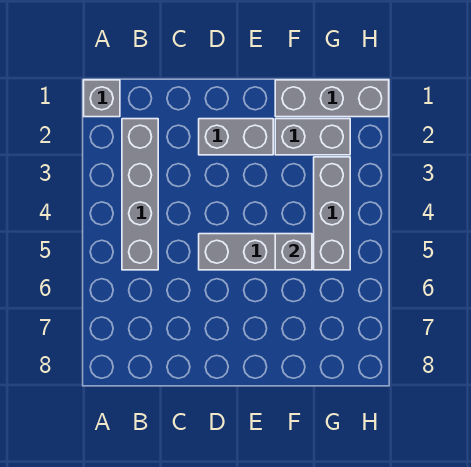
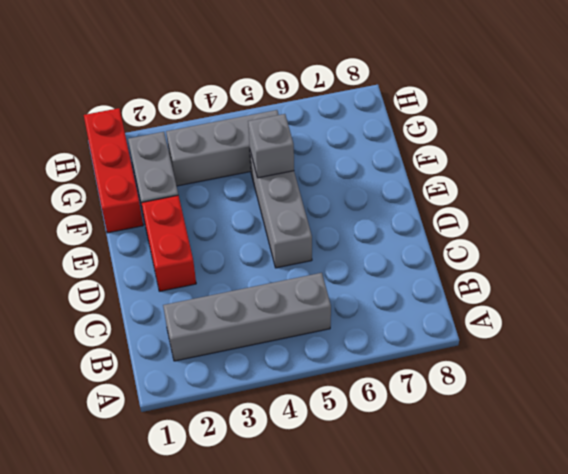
grey brick A1 level 1 -> none
grey brick D2:E2 level 1 -> red brick D2:E2 level 1
grey brick F1:H1 level 1 -> red brick F1:H1 level 1

